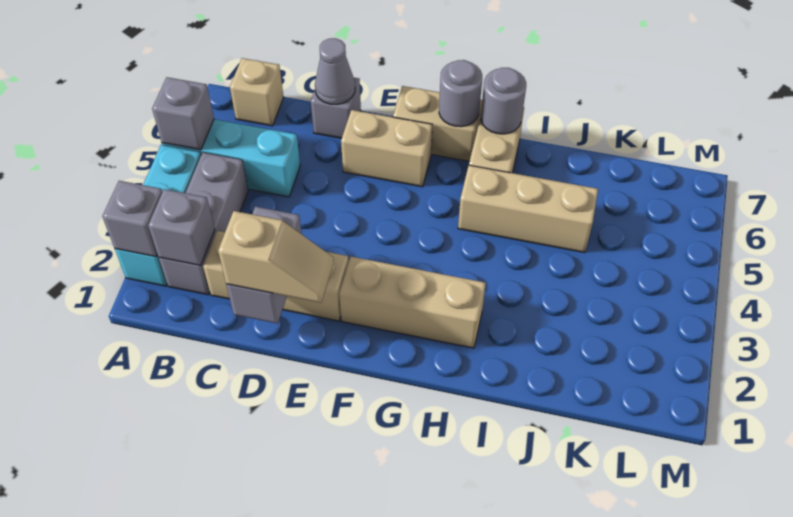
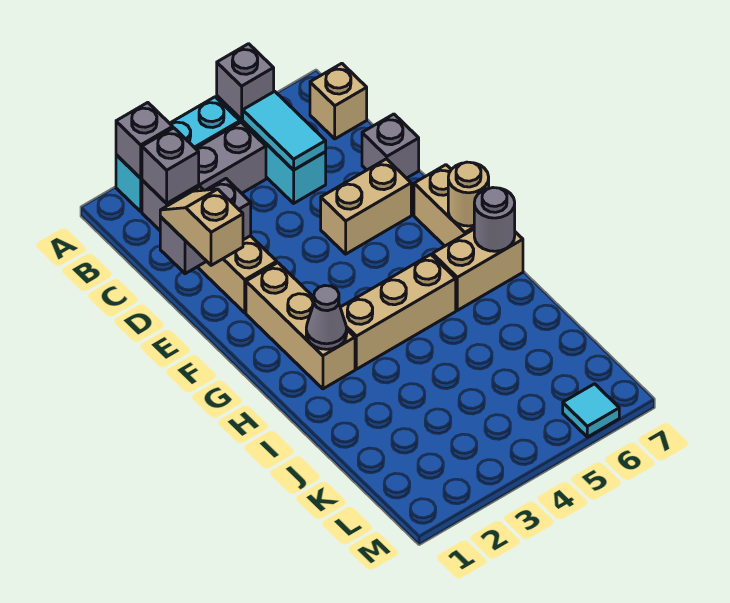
none -> cyan tile B5:C5 level 2
tan slope D1:E1 level 3 top D -> tan slope D1:E1 level 3 top E
grey cone D7 level 2 -> grey cone H2 level 2
tan brick E6:F6 level 1 -> tan brick E5:E6 level 1
grey round brick G7 level 2 -> tan round brick G7 level 2
tan brick H5:J5 level 1 -> tan brick H3:H5 level 1
none -> cyan tile M6 level 1

